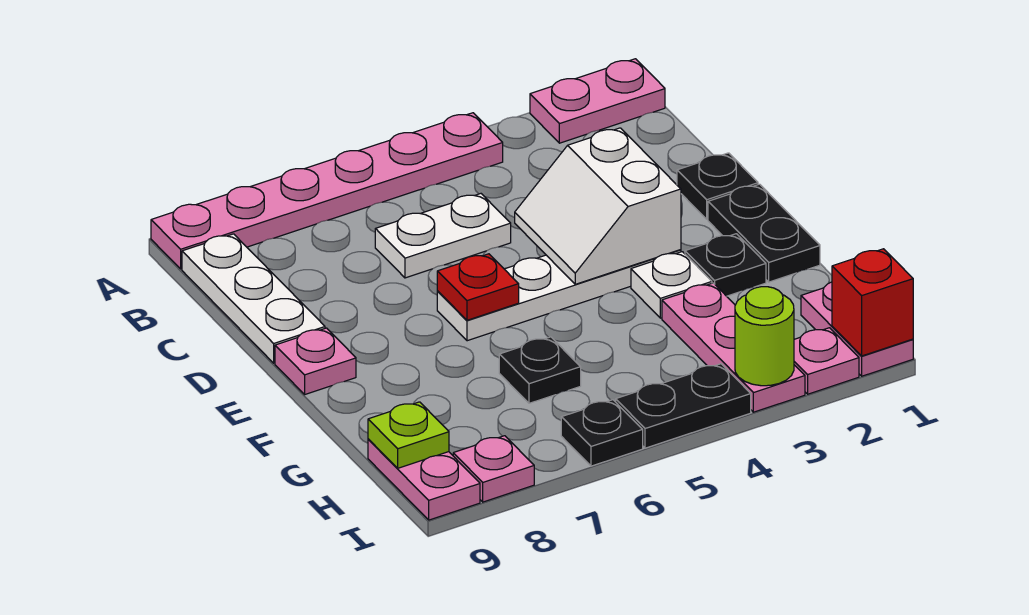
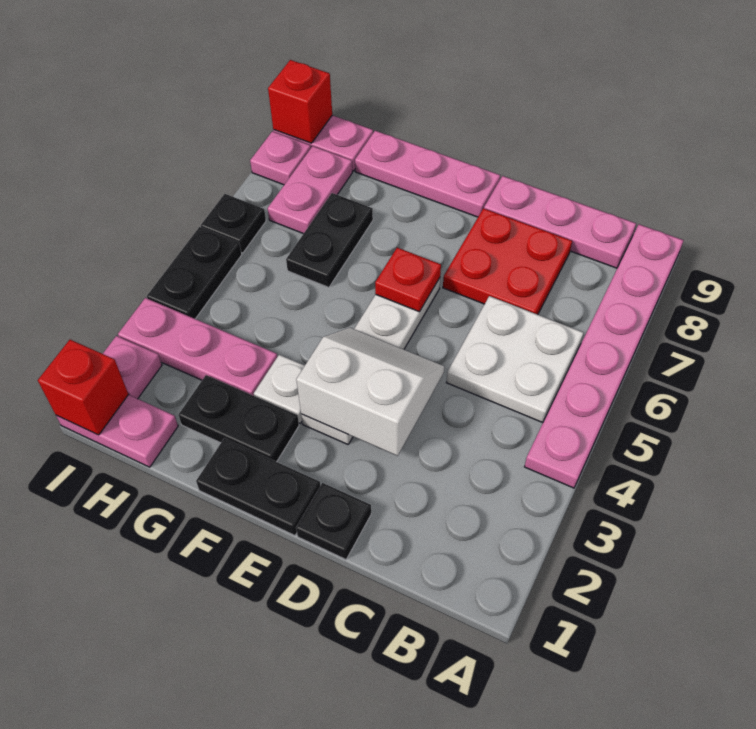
pink plate A1:A2 level 1 -> pink plate H7:H8 level 1
white plate B9:D9 level 1 -> pink plate B9:D9 level 1
white plate C5:C6 level 1 -> white plate B5:C6 level 1
none -> red plate C7:D8 level 1
pink plate E9 level 1 -> pink plate E9:G9 level 1
black plate F2 level 1 -> black plate F2:G2 level 1
black plate G6 level 1 -> black plate G6:G7 level 1
lime plate H9 level 2 -> none
lime round brick I3 level 2 -> none
none -> red brick I9 level 2

